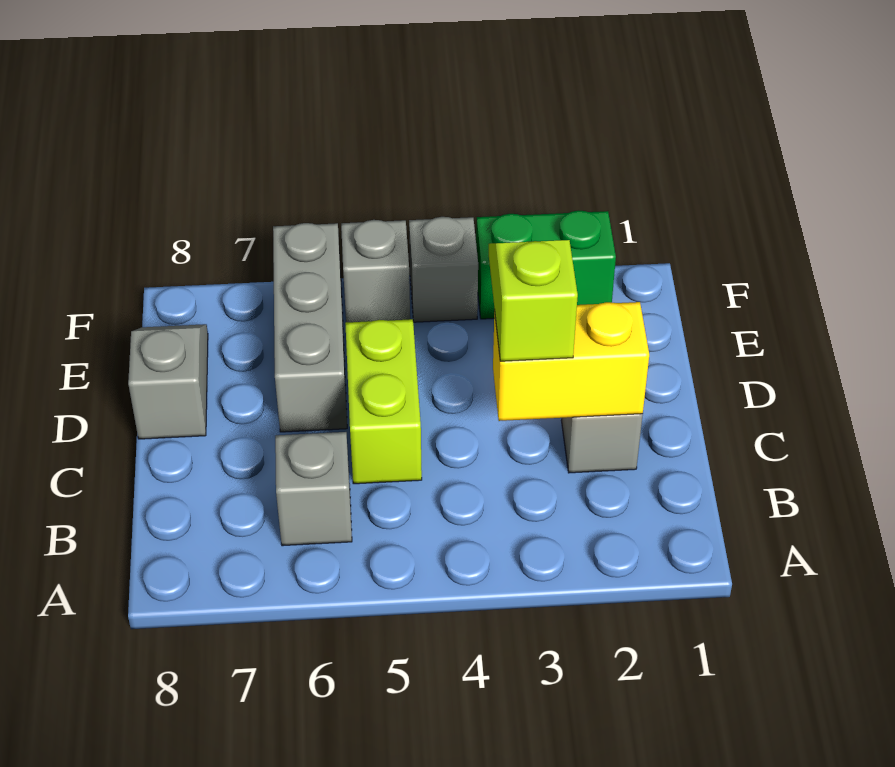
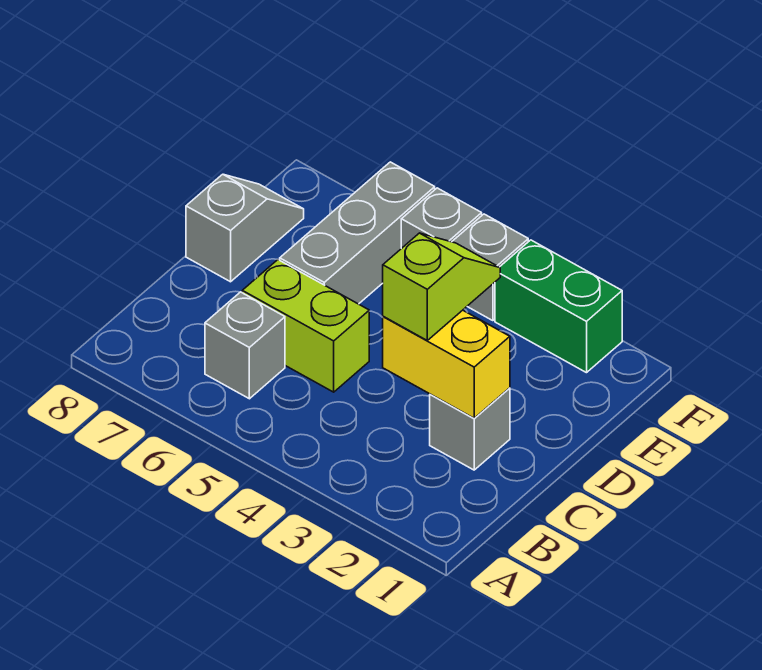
lime brick C5:D5 level 1 -> lime brick C5:C6 level 1

